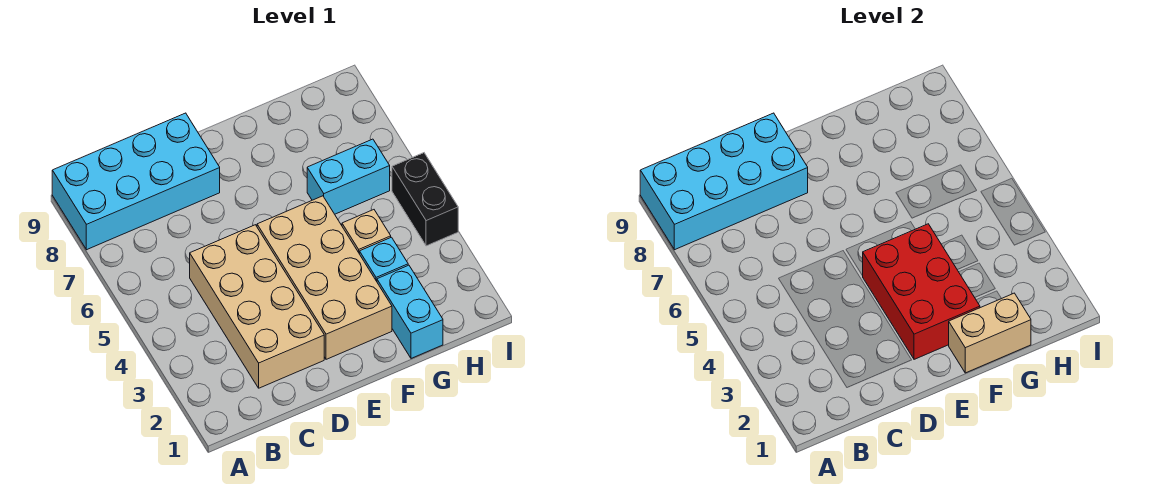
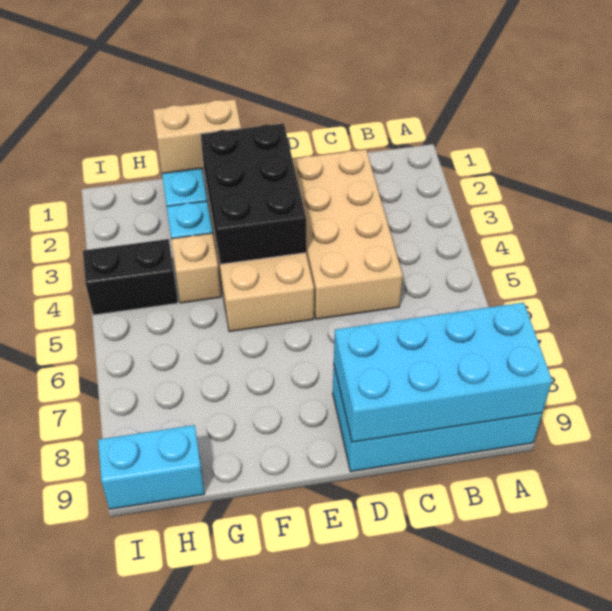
red brick E2:F4 level 2 -> black brick E2:F4 level 2
cyan brick G6:H6 level 1 -> cyan brick H9:I9 level 1
black brick I4:I5 level 1 -> black brick H4:I4 level 1

